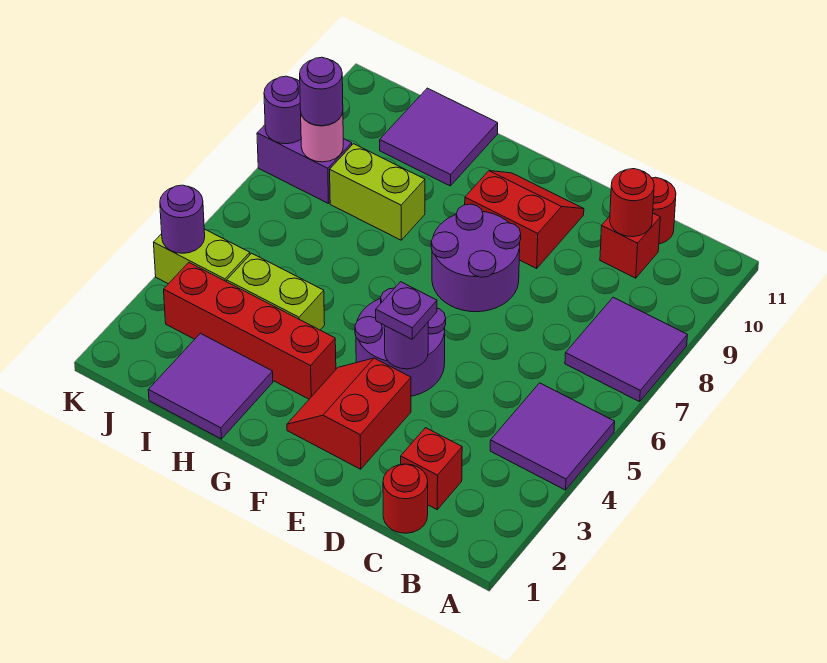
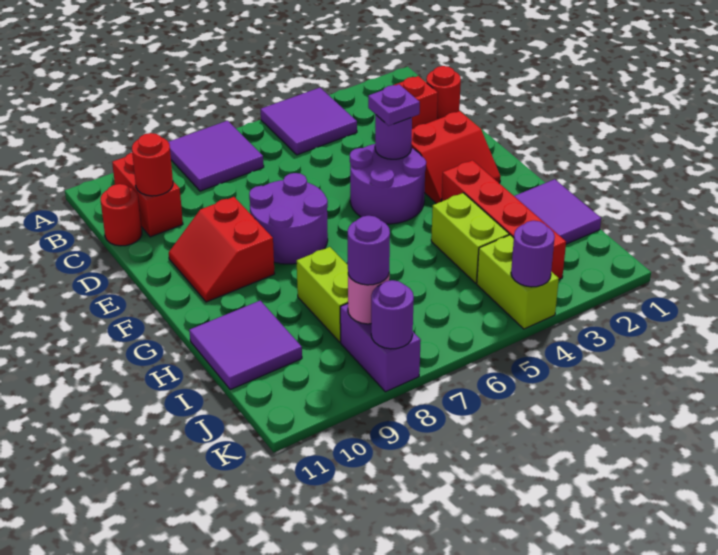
red brick C10 level 1 -> red brick B10:C10 level 1

